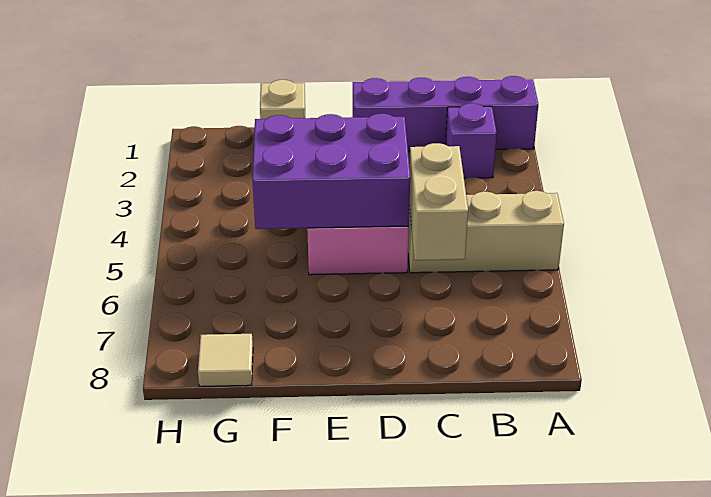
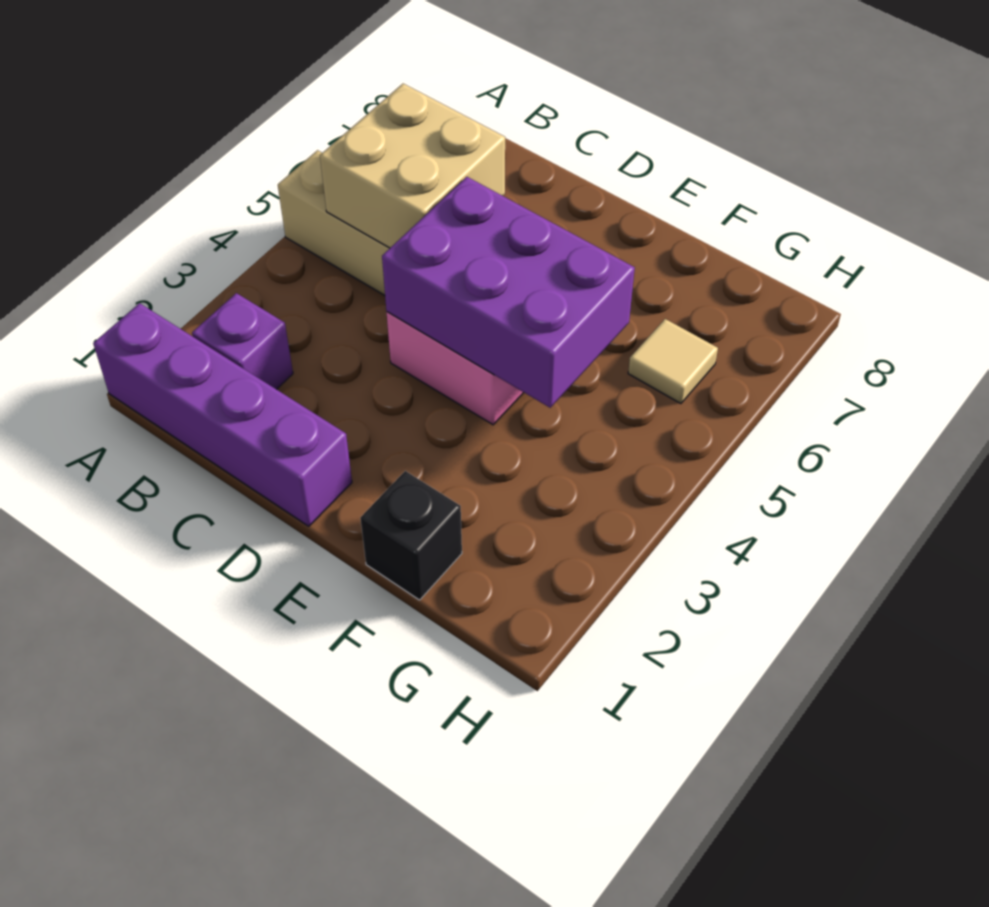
tan brick C5:C6 level 2 -> tan brick B5:C6 level 2
tan brick F1 level 1 -> black brick F1 level 1
tan tile G8 level 1 -> tan tile G6 level 1

